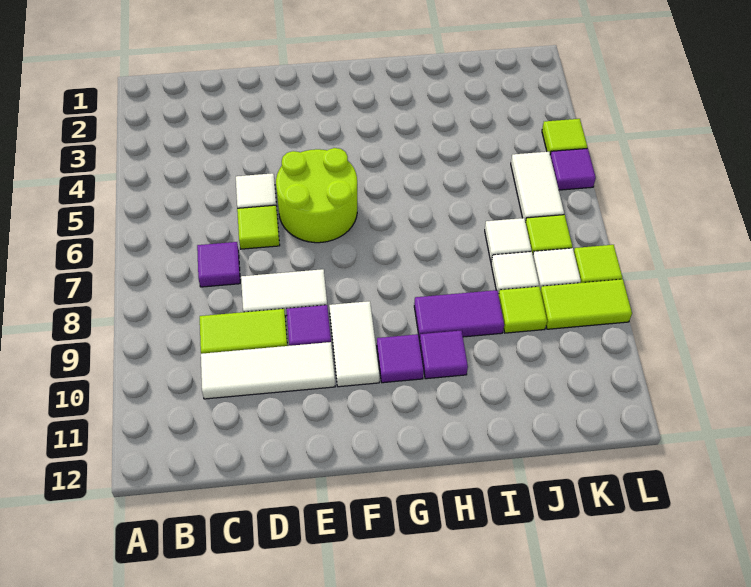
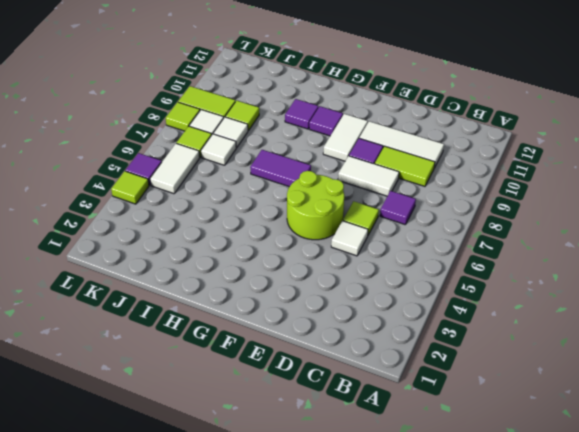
purple tile H9:I9 level 1 -> purple tile G7:H7 level 1

